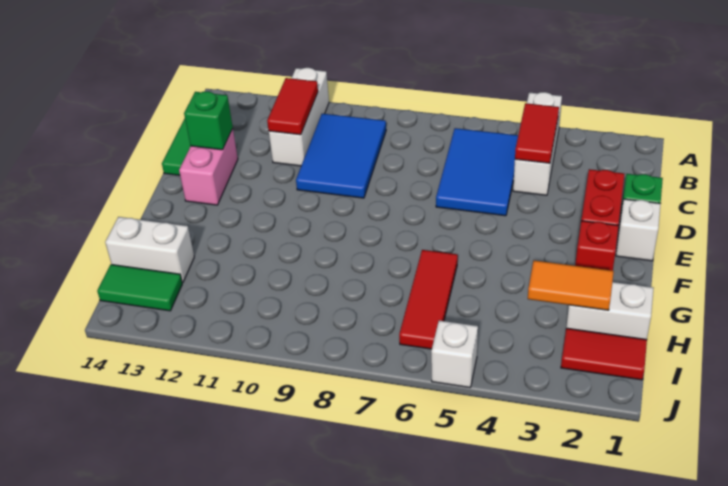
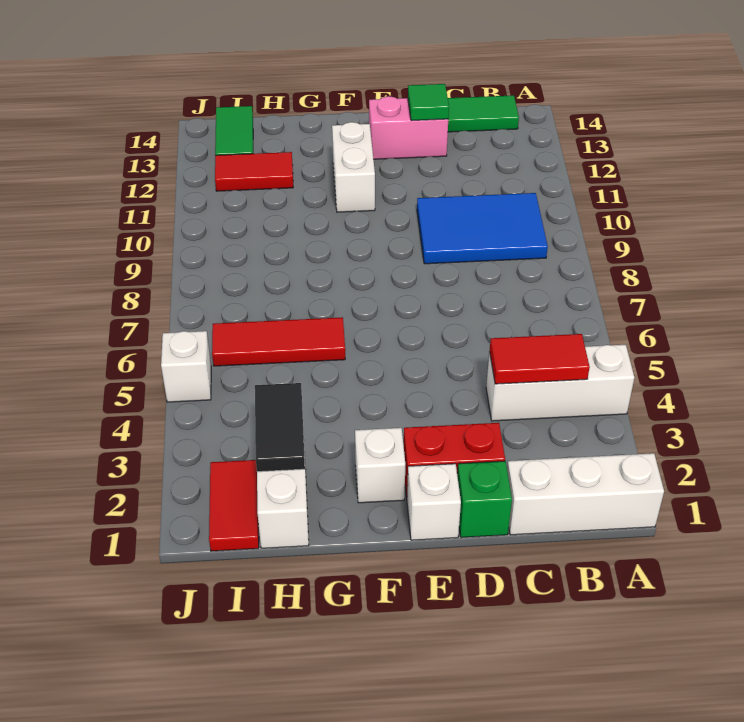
white brick A11:C11 level 1 -> white brick A1:C1 level 1
blue tile B5:D6 level 1 -> none
red tile B11:C11 level 2 -> red tile H12:I12 level 1
green brick D13 level 2 -> green tile D13 level 2
red brick F2 level 1 -> white brick F2 level 1
orange tile H2:H3 level 2 -> black tile H2:H3 level 2
white brick H13:H14 level 1 -> white brick F11:F12 level 1

